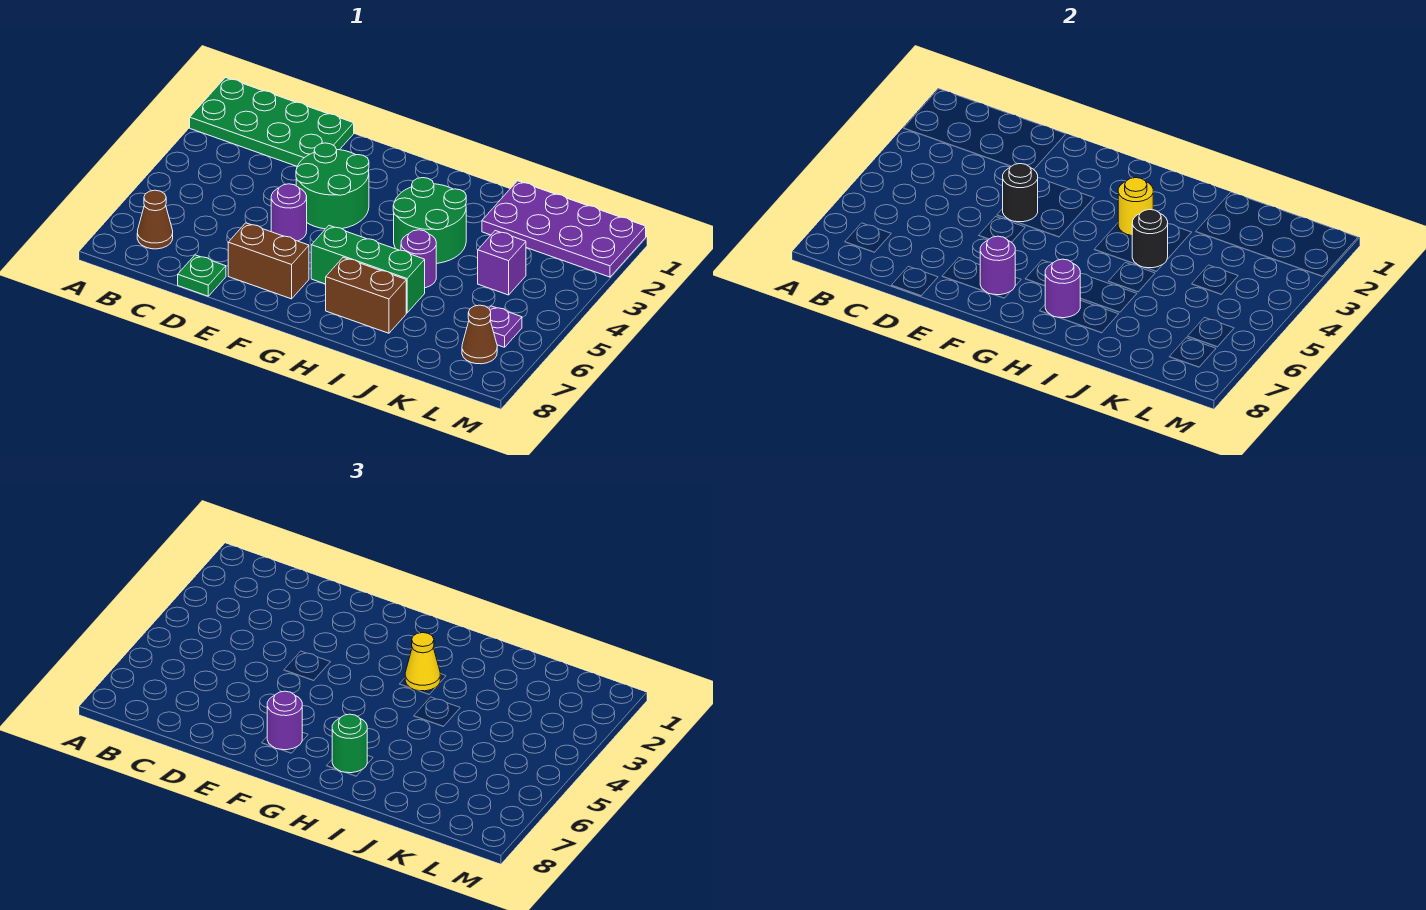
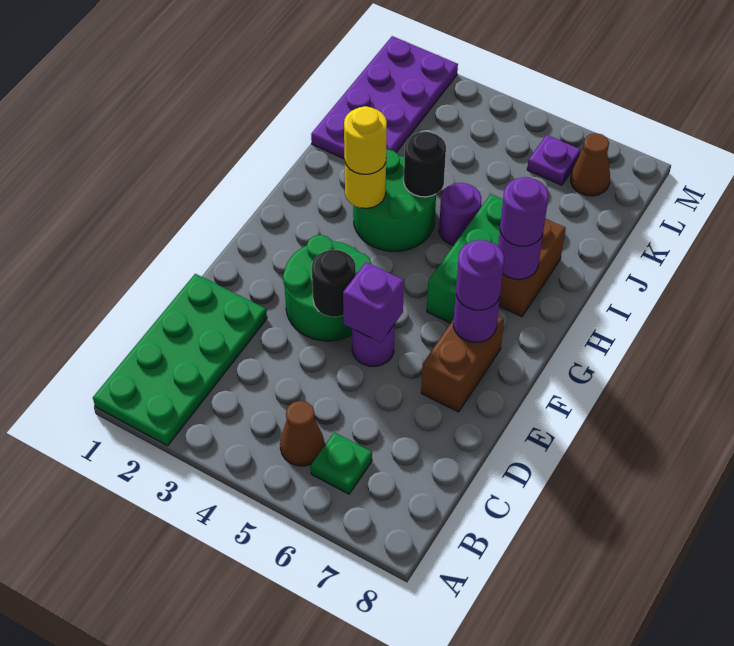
brown cone B7 level 1 -> brown cone B5 level 1
green plate D8 level 1 -> green plate B6 level 1
yellow cone H3 level 3 -> yellow round brick H3 level 3
green round brick H7 level 3 -> purple round brick H7 level 3
purple brick K4 level 1 -> purple brick E5 level 2

